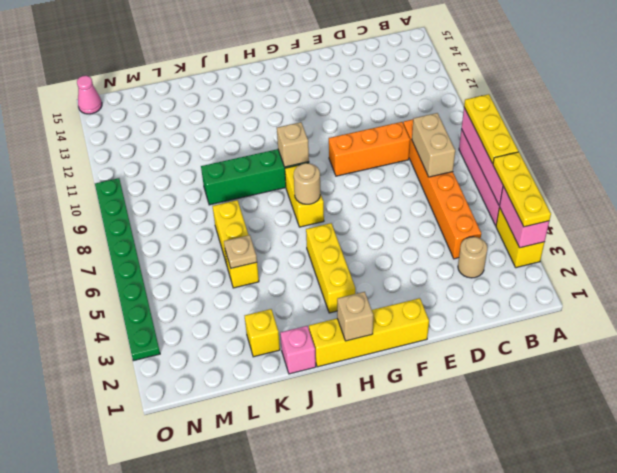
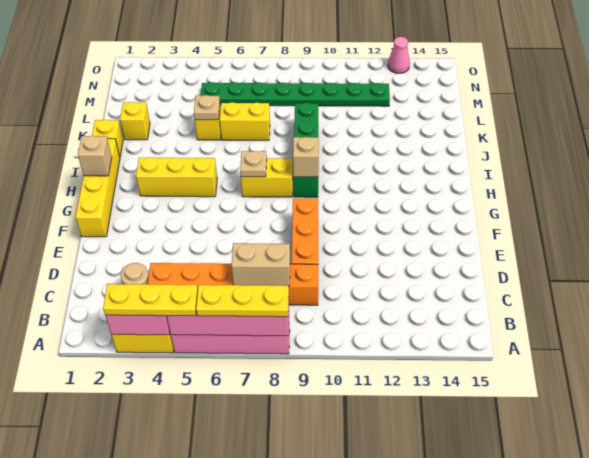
tan round brick H7 level 2 -> tan plate H7 level 2
pink brick J1 level 1 -> yellow brick J1 level 1
green plate O3:O10 level 1 -> green plate M5:M12 level 1
pink cone O15 level 1 -> pink cone O13 level 1

